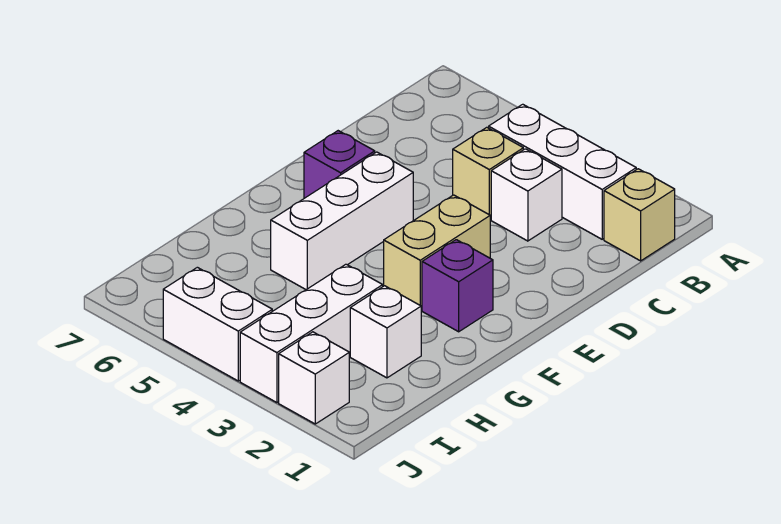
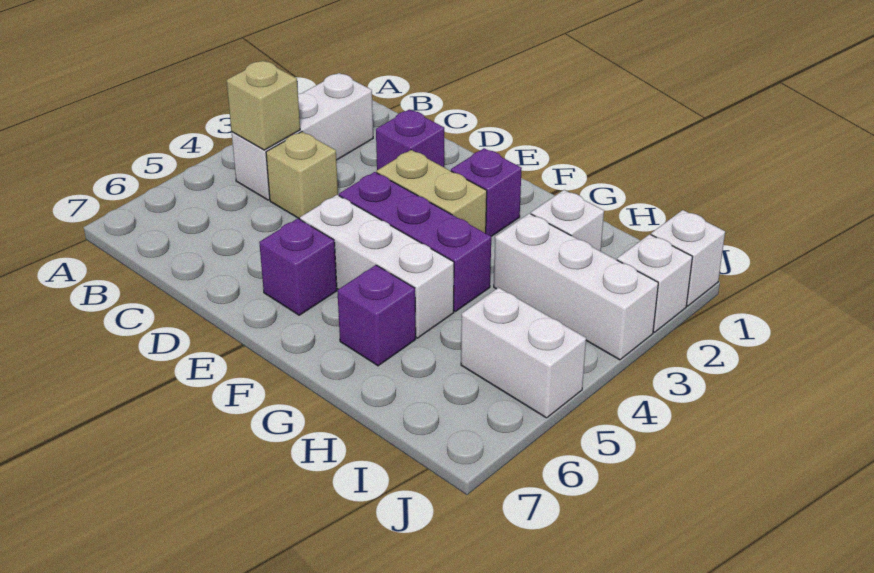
tan brick B1 level 1 -> tan brick B4 level 2
white brick C3 level 1 -> white brick J1 level 1
none -> purple brick D2 level 1
none -> purple brick E4:G4 level 1
none -> purple brick G6 level 1
white brick J4:J5 level 1 -> white brick I5:J5 level 1

